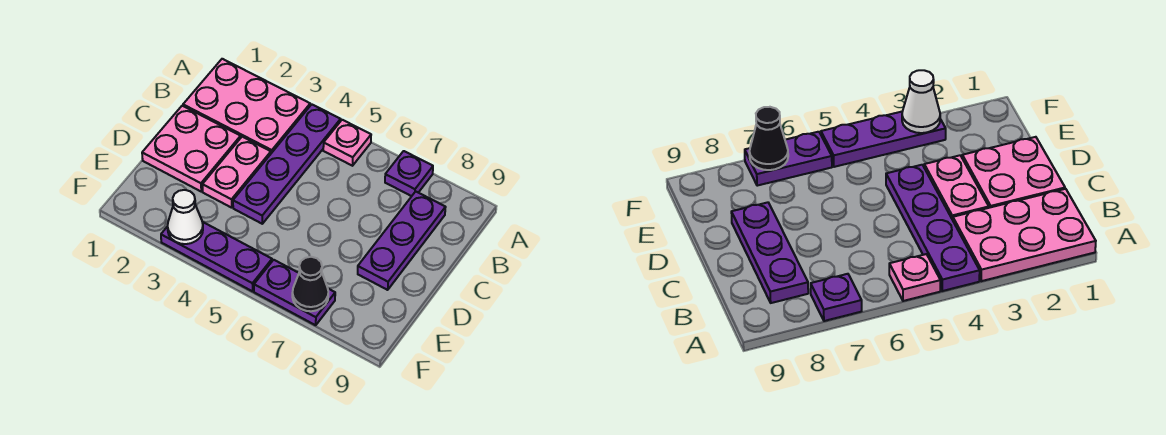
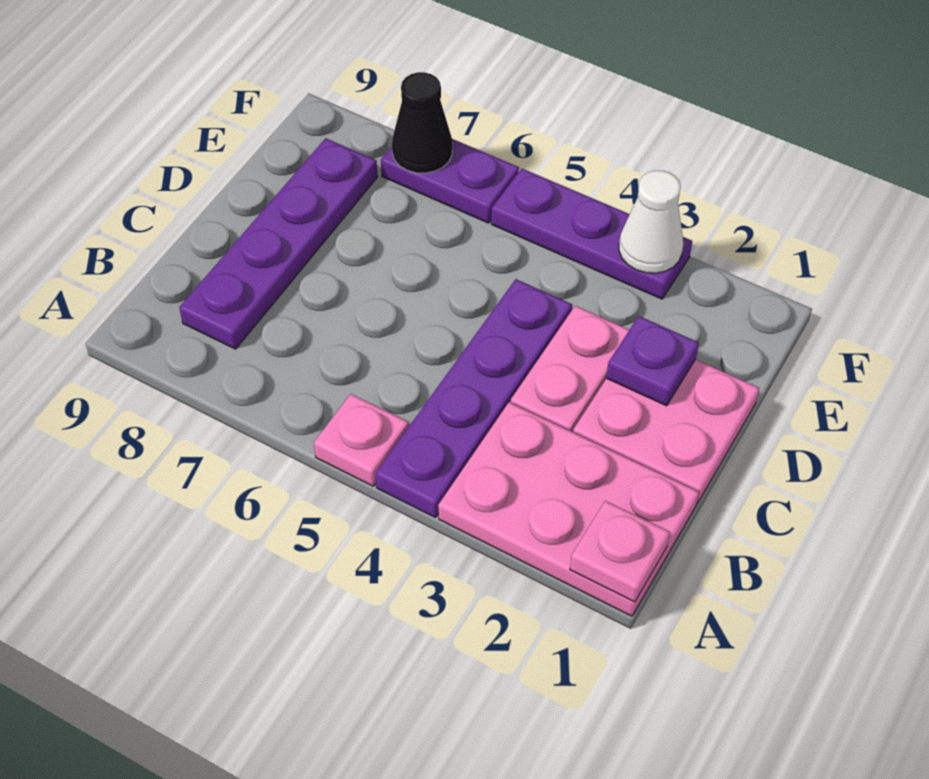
none -> pink plate A1 level 2
purple plate A7 level 1 -> purple plate D2 level 2
purple plate B8:D8 level 1 -> purple plate B8:E8 level 1

